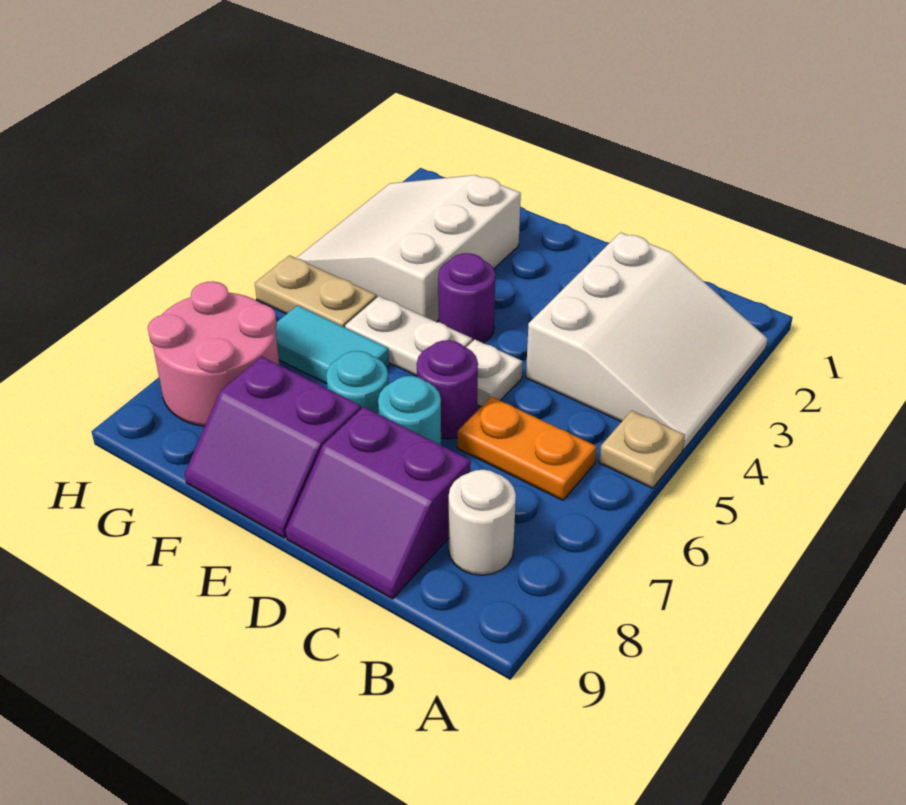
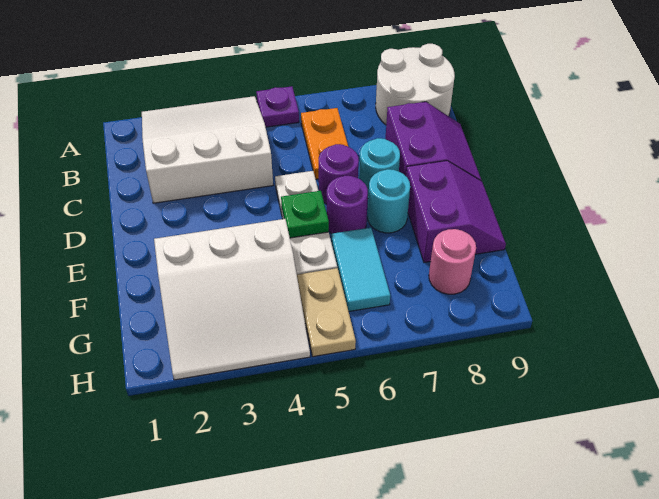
tan plate A5 level 1 -> purple plate A5 level 1
white round brick B8 level 1 -> white round brick A8:B9 level 1
purple round brick E4 level 1 -> purple round brick E6 level 1
none -> green plate E5 level 2
pink round brick G7:H8 level 1 -> pink round brick G8 level 1

